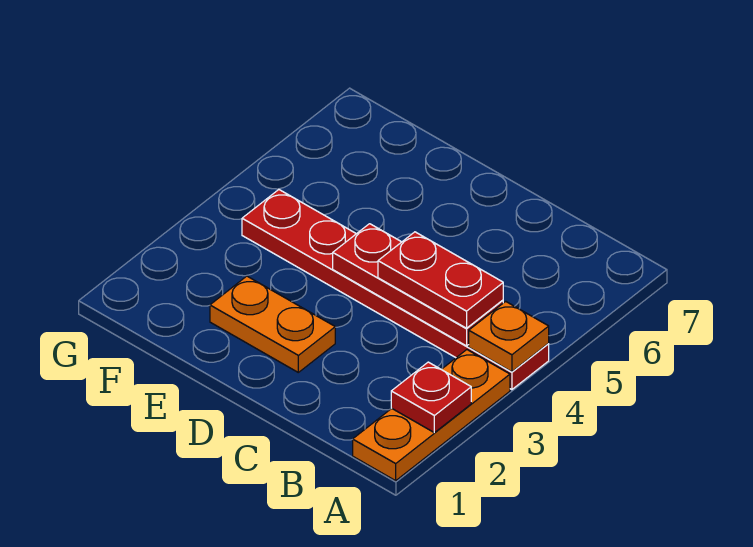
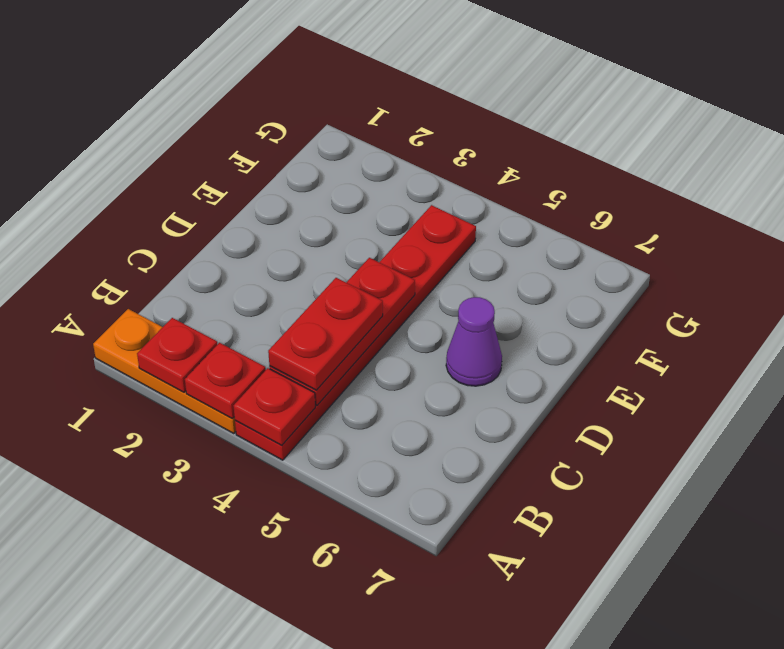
none -> red plate A3 level 2
orange plate A4 level 2 -> red plate A4 level 2
orange plate D2:E2 level 1 -> none
none -> purple cone D6 level 1

